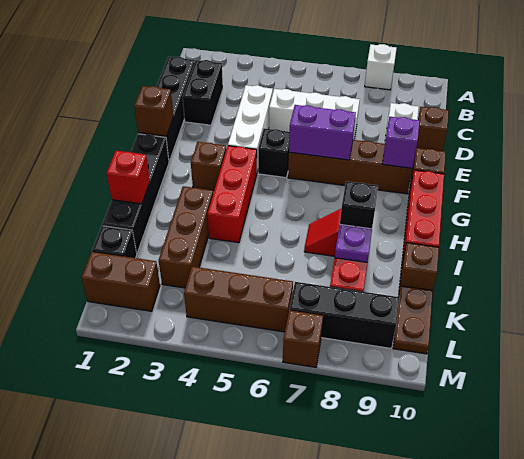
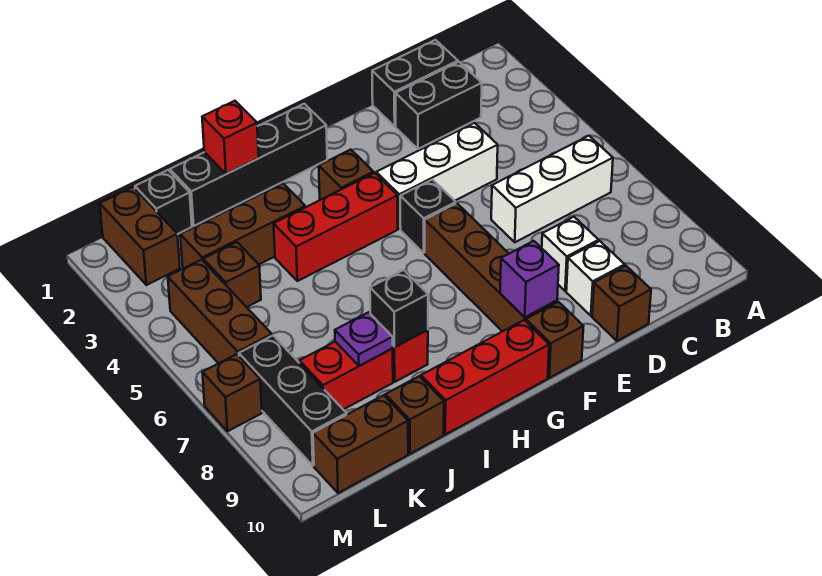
white brick A8 level 1 -> white brick D8 level 1
black brick C1:F1 level 1 -> black brick C1:D1 level 1
white brick D5:D7 level 1 -> white brick B6:D6 level 1
brown brick F1 level 2 -> brown brick K4 level 1
purple brick F6:F7 level 2 -> none
brown plate K10:L10 level 1 -> brown brick K10:L10 level 1

